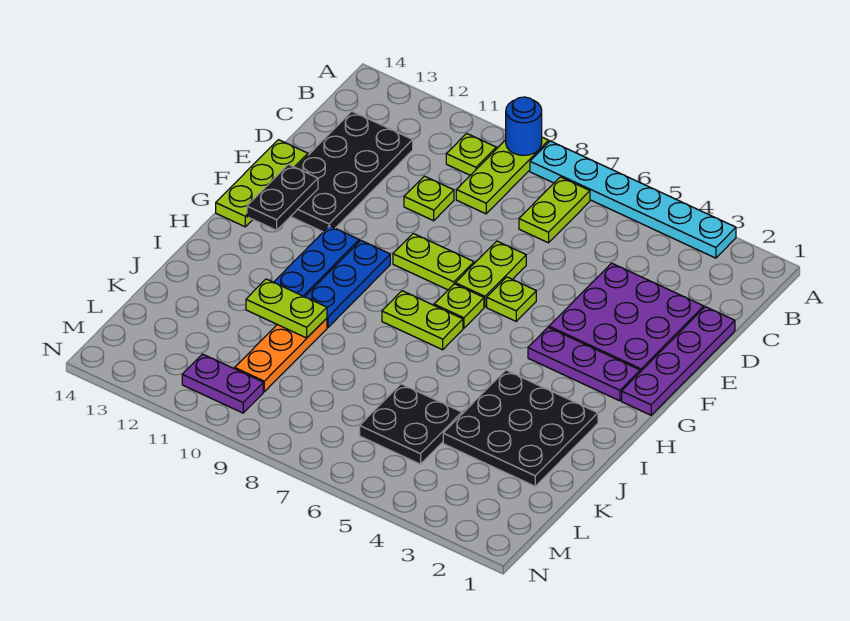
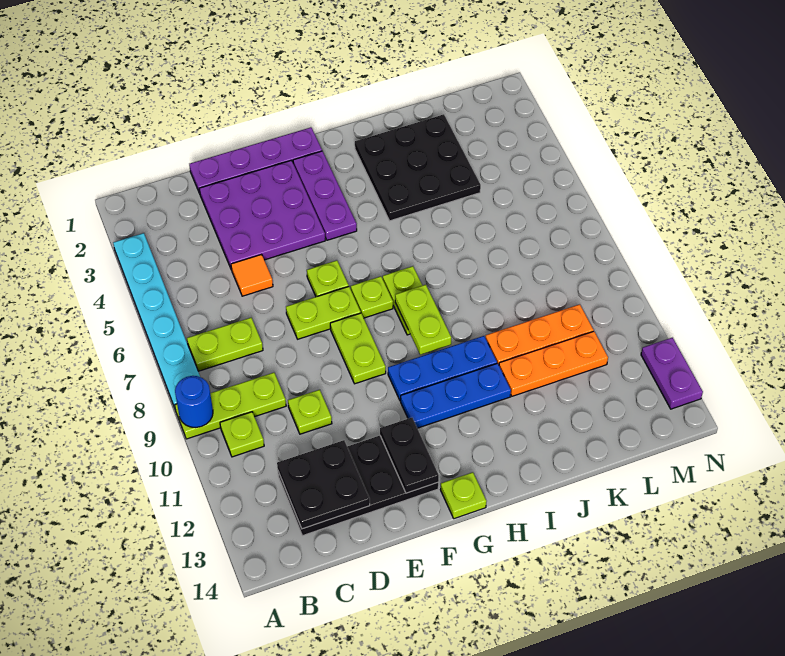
none -> orange tile D5 level 1
lime plate E14:G14 level 1 -> lime plate G14 level 1
black plate F13:G13 level 2 -> black plate F12:F13 level 2
lime plate J10:J11 level 2 -> lime plate H8:H9 level 2
none -> orange plate J11:L11 level 1
black plate K5:L6 level 1 -> black plate C12:D13 level 2
purple plate M10:M11 level 1 -> purple plate N12:N13 level 1

